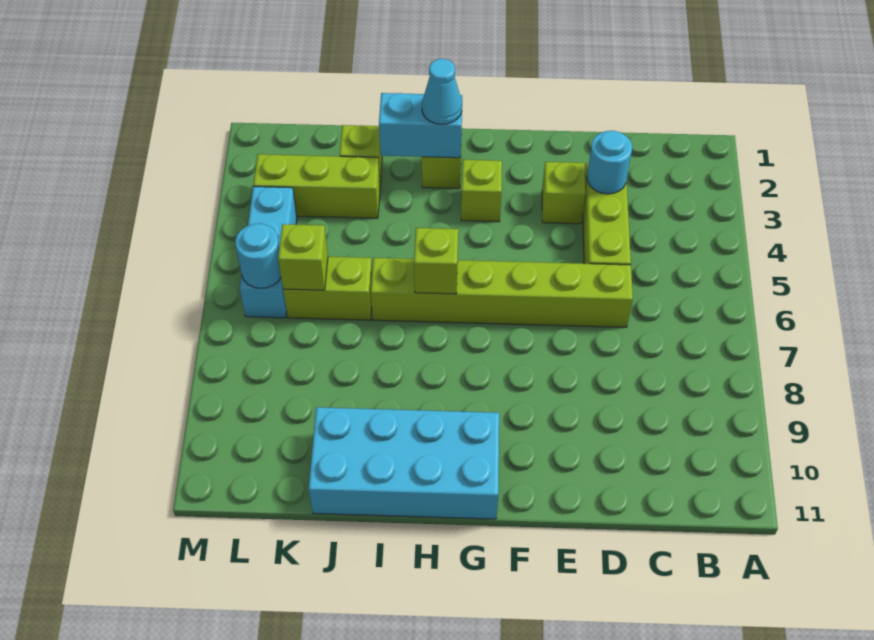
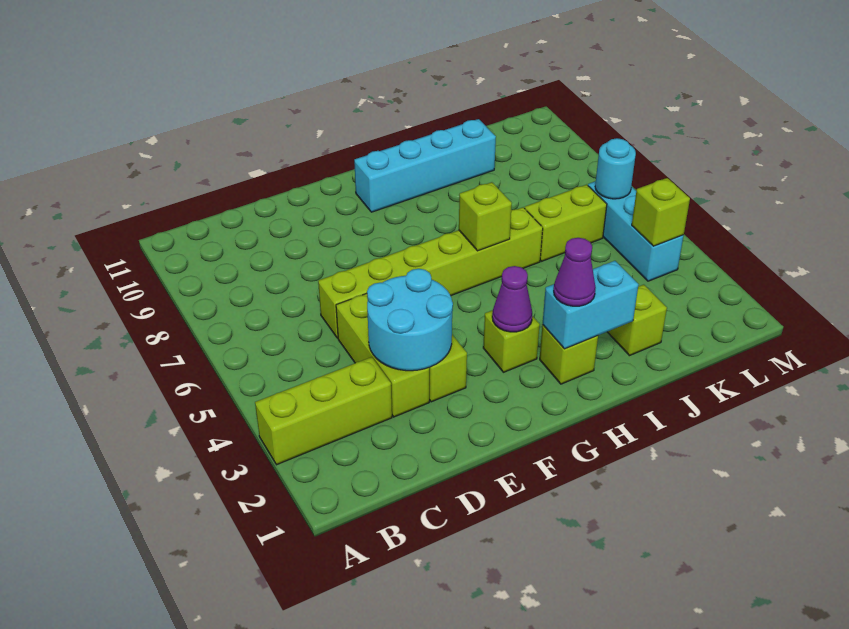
cyan round brick D3 level 2 -> cyan round brick D3:E4 level 2
none -> purple cone G3 level 2
cyan brick G10:J11 level 1 -> cyan brick G10:J10 level 1
cyan cone H2 level 3 -> purple cone H2 level 3
lime brick J3:L3 level 1 -> lime brick A3:C3 level 1
lime brick K6 level 2 -> lime brick L4 level 2

